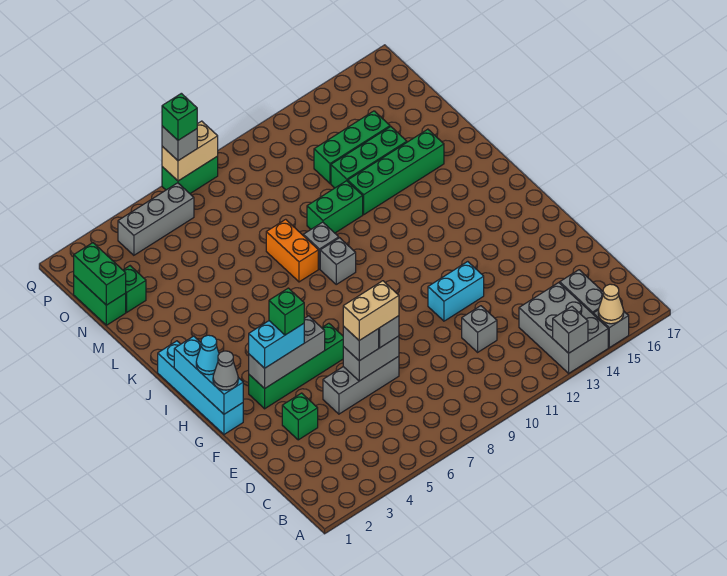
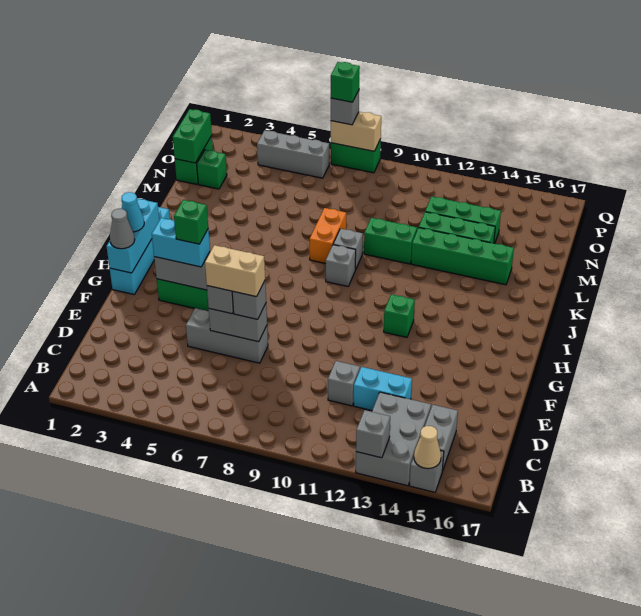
green brick E3 level 1 -> green brick H12 level 1
cyan brick F11:F12 level 1 -> cyan brick D12:D13 level 1

